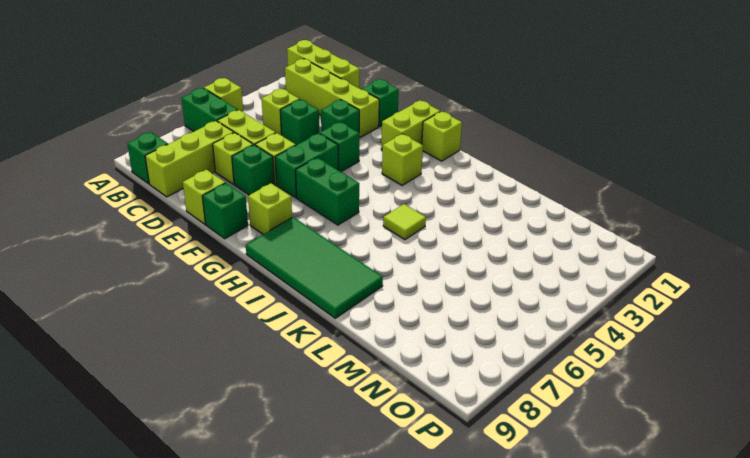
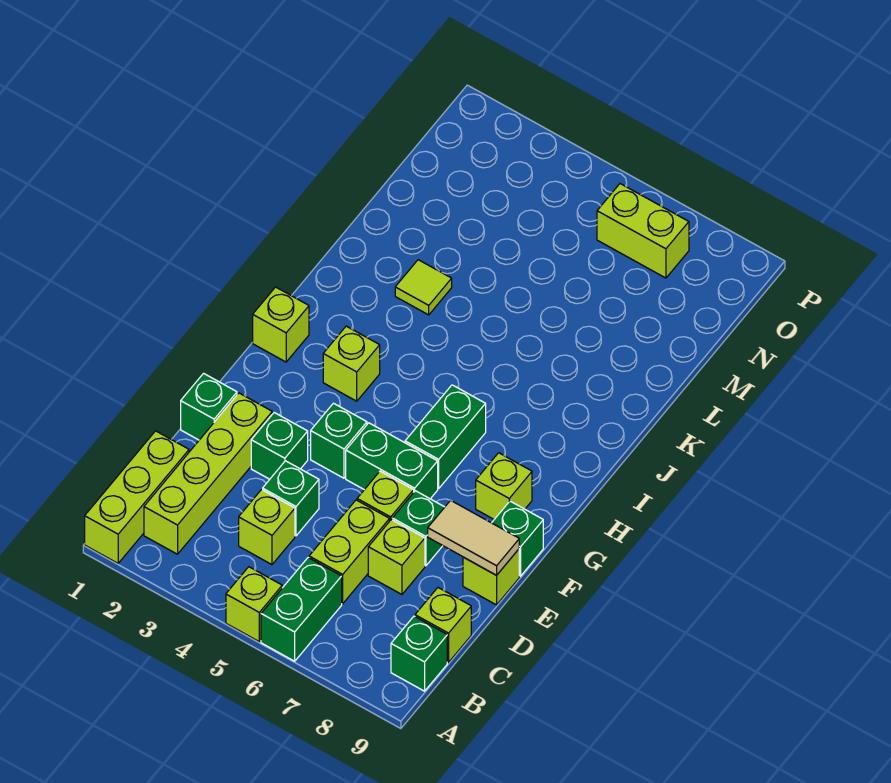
lime brick C7:C9 level 1 -> lime brick C9 level 1
none -> tan tile E8:E9 level 2
lime brick G1:G2 level 1 -> lime brick O6:O7 level 1
green tile H8:K9 level 1 -> none
lime tile J5 level 1 -> lime tile K3 level 1

